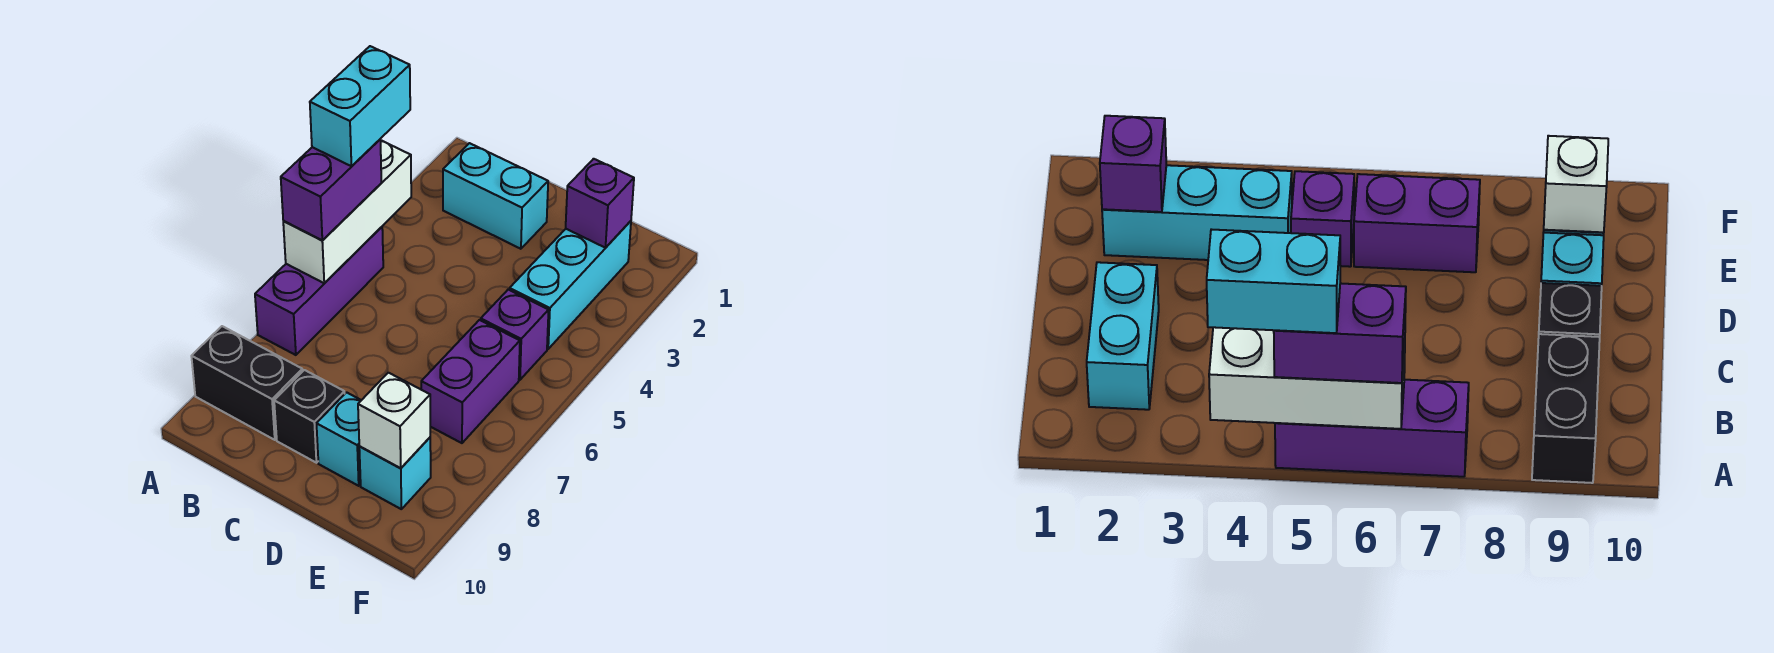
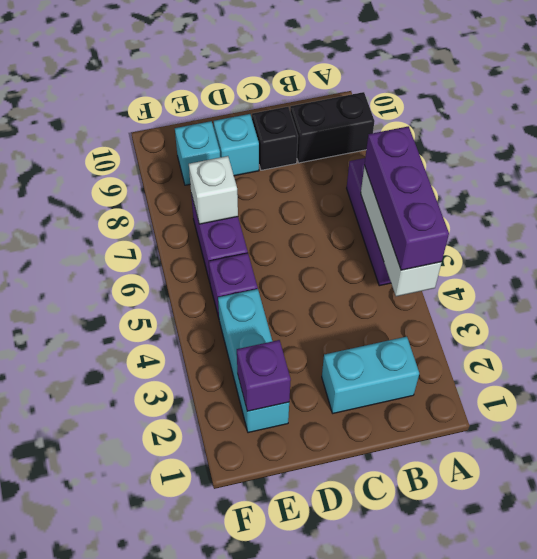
cyan brick A4:A5 level 4 -> none
purple brick A5:A6 level 3 -> purple brick A4:A6 level 3
white brick E9 level 2 -> white brick E7 level 2

